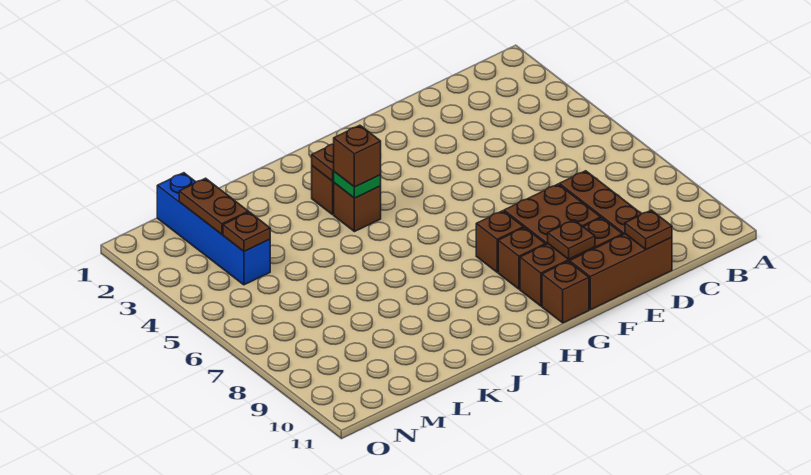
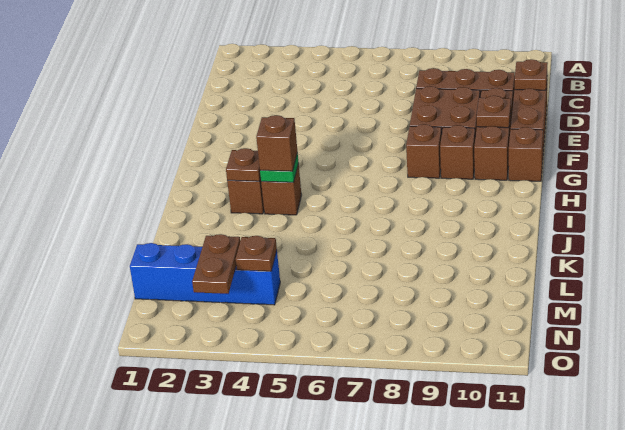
brown plate M2:M3 level 2 -> brown plate M3:N3 level 2

